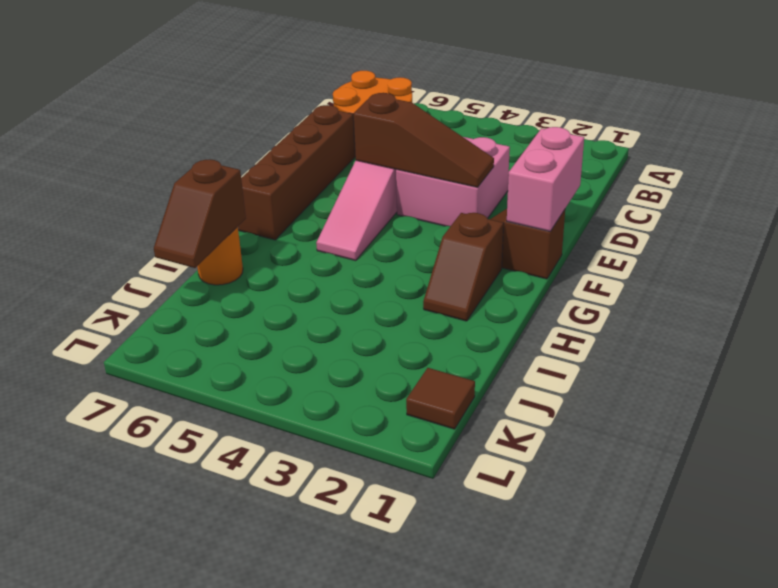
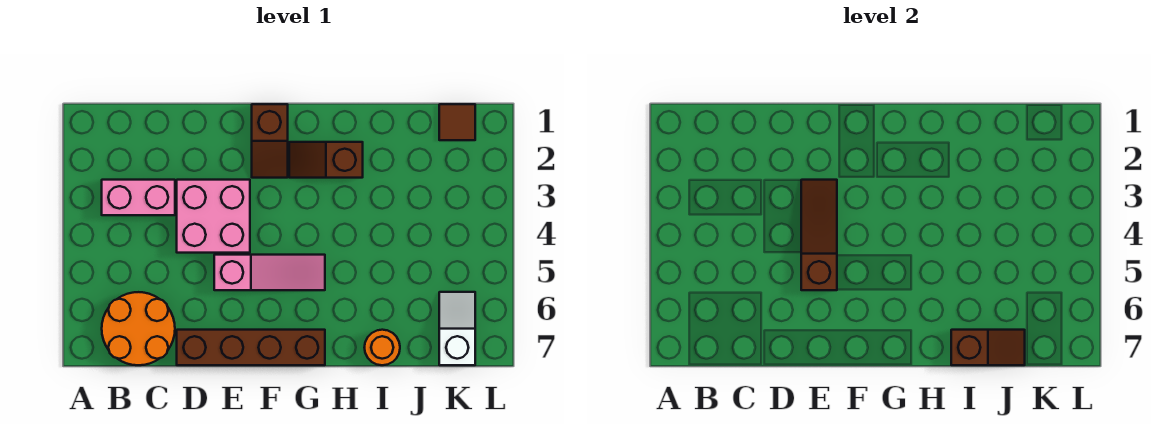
pink brick E1:F1 level 2 -> pink brick B3:C3 level 1
brown slope G2:H2 level 1 top G -> brown slope G2:H2 level 1 top H
none -> white slope K6:K7 level 1 top 7

